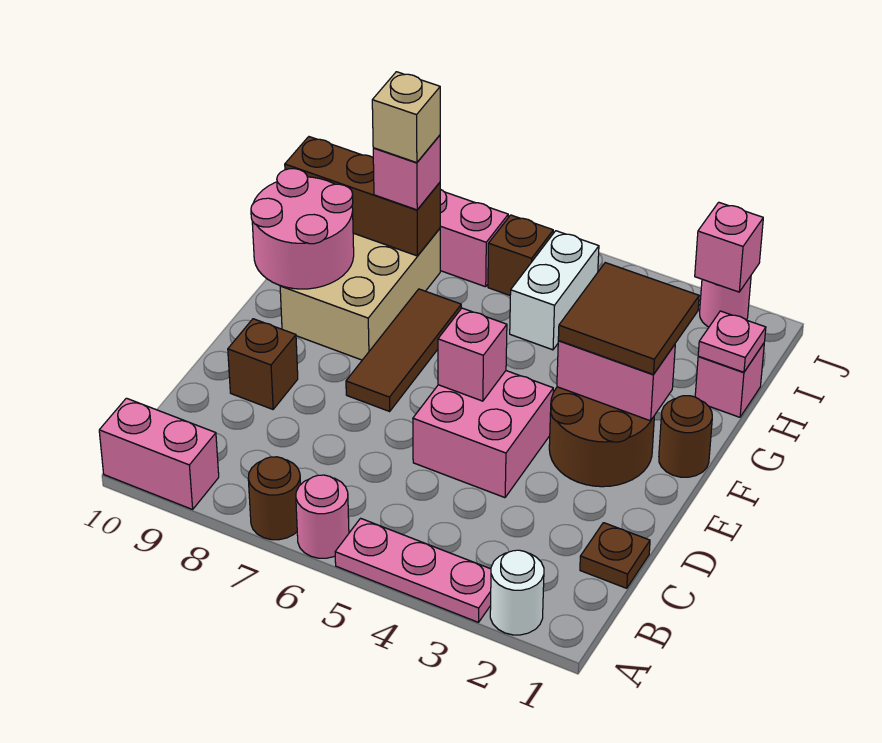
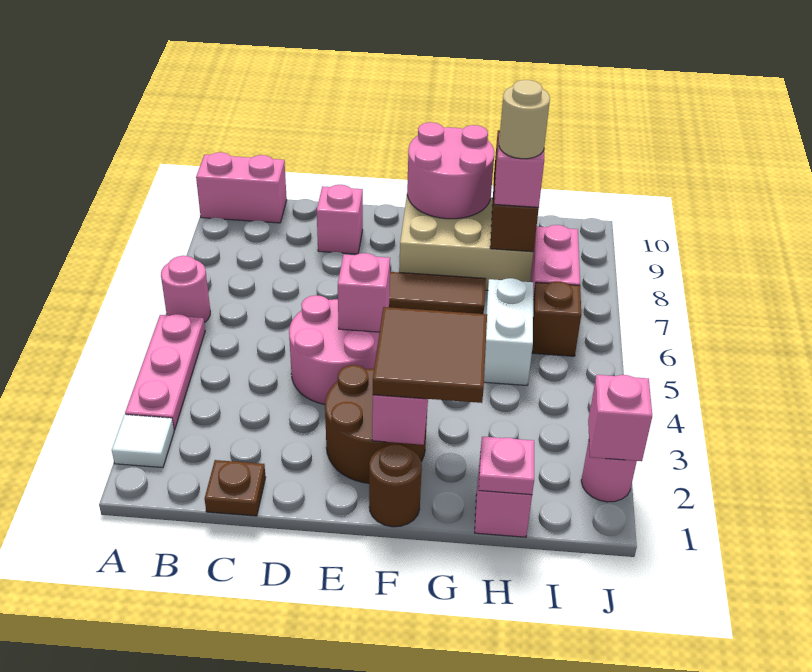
white round brick A2 level 1 -> white tile A2 level 1
brown round brick A7 level 1 -> none
pink brick A9:A10 level 1 -> pink brick A10:B10 level 1
pink brick D4:E5 level 1 -> pink round brick D4:E5 level 1
brown brick D9 level 1 -> pink brick D9 level 1
white brick H5:I5 level 1 -> white brick H5:H6 level 1
tan brick H8 level 4 -> tan round brick H8 level 4

